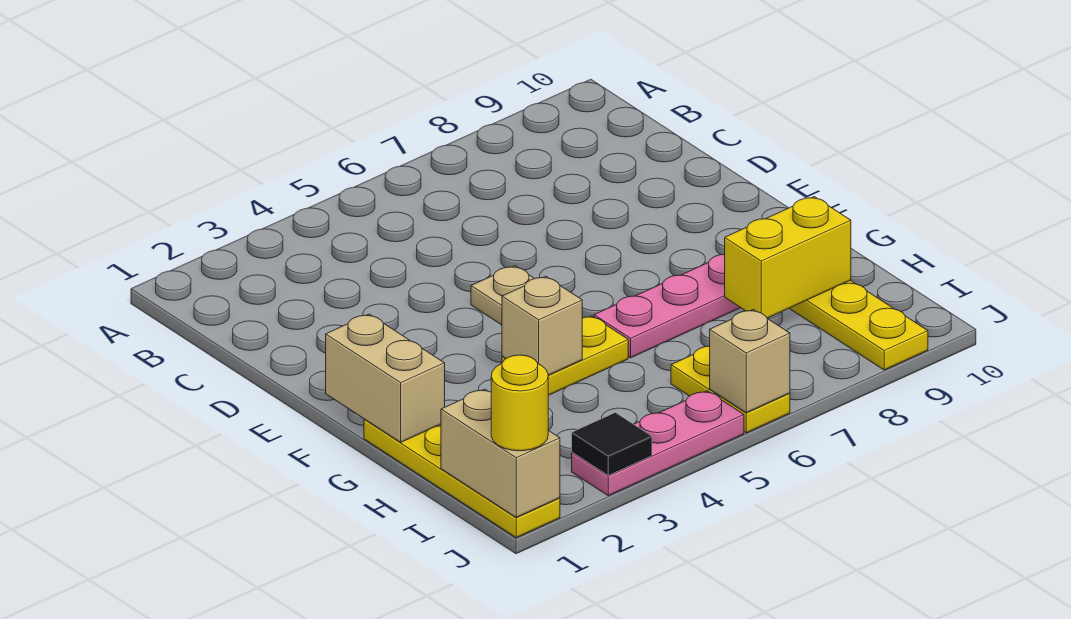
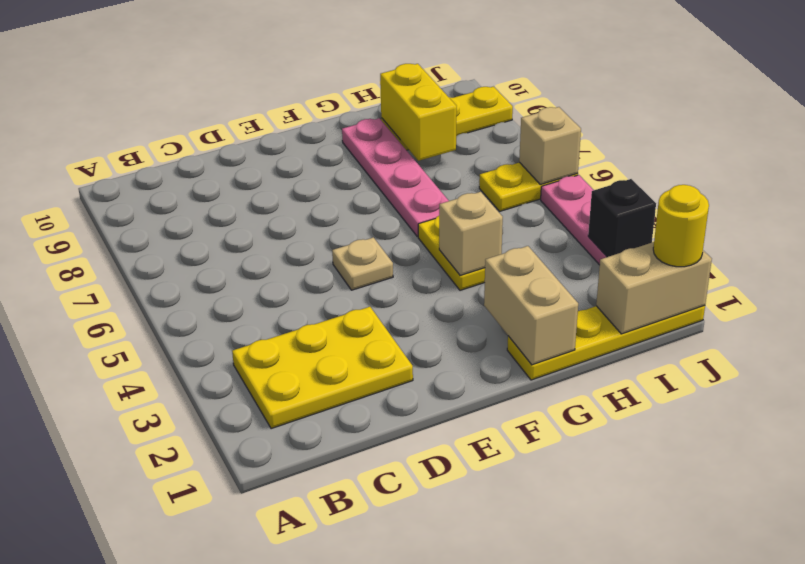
none -> yellow plate B2:D3 level 1
tan brick F1:G1 level 2 -> tan brick G1:G2 level 2
black tile J3 level 2 -> black brick J3 level 2

